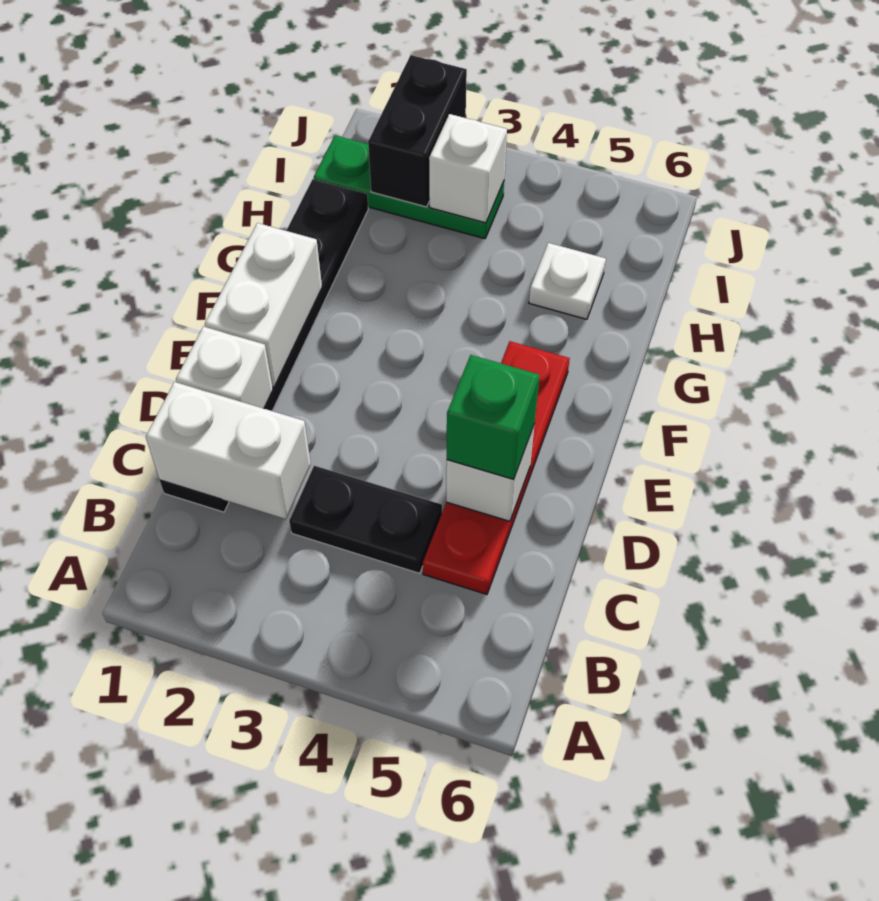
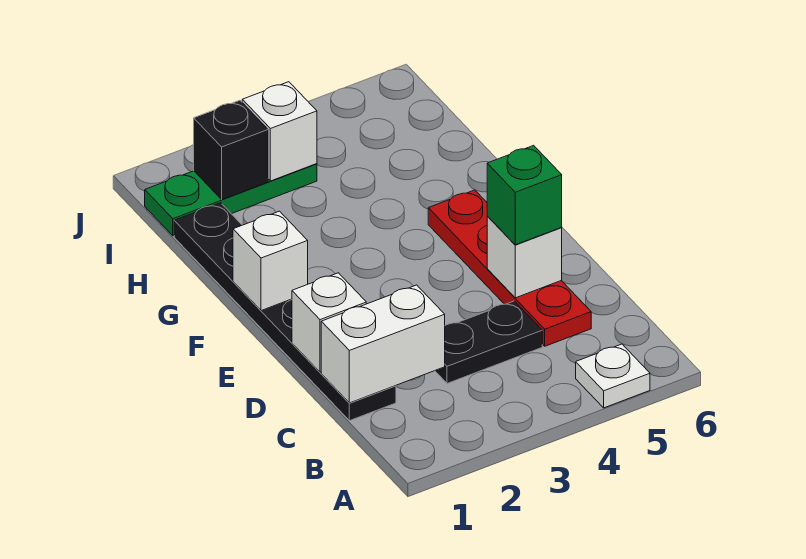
white brick E1:F1 level 2 -> white brick F1 level 2
white plate H5 level 1 -> white plate A5 level 1
black brick I2:J2 level 2 -> black brick I2 level 2

